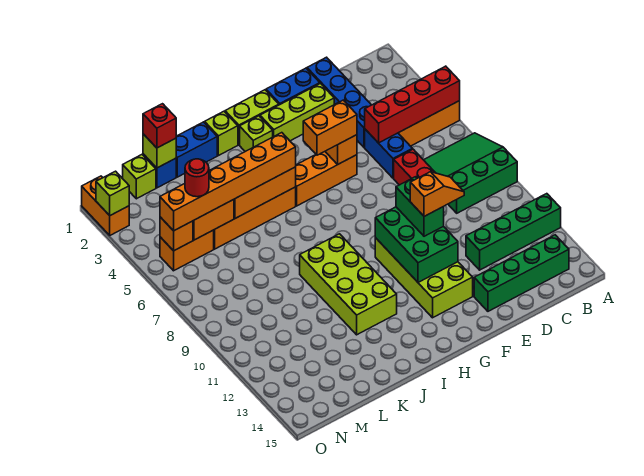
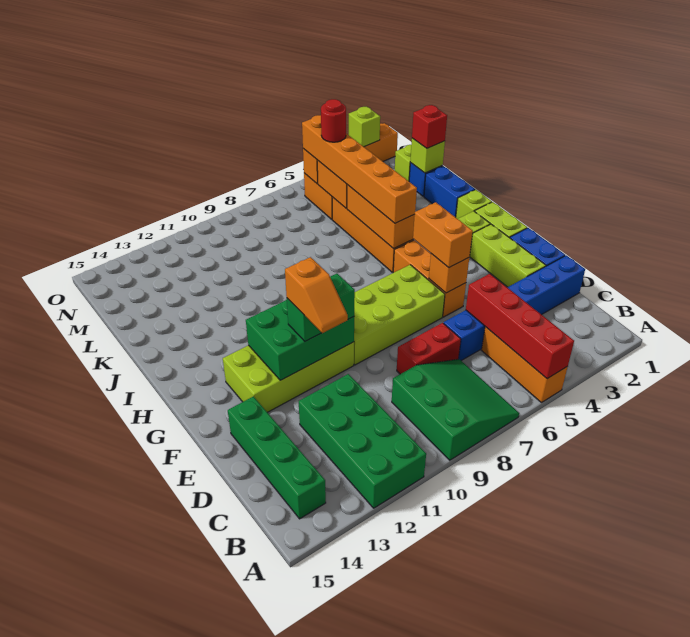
green brick A12:D12 level 1 -> green brick A11:D12 level 1
lime brick I9:J12 level 1 -> lime brick F6:G9 level 1

